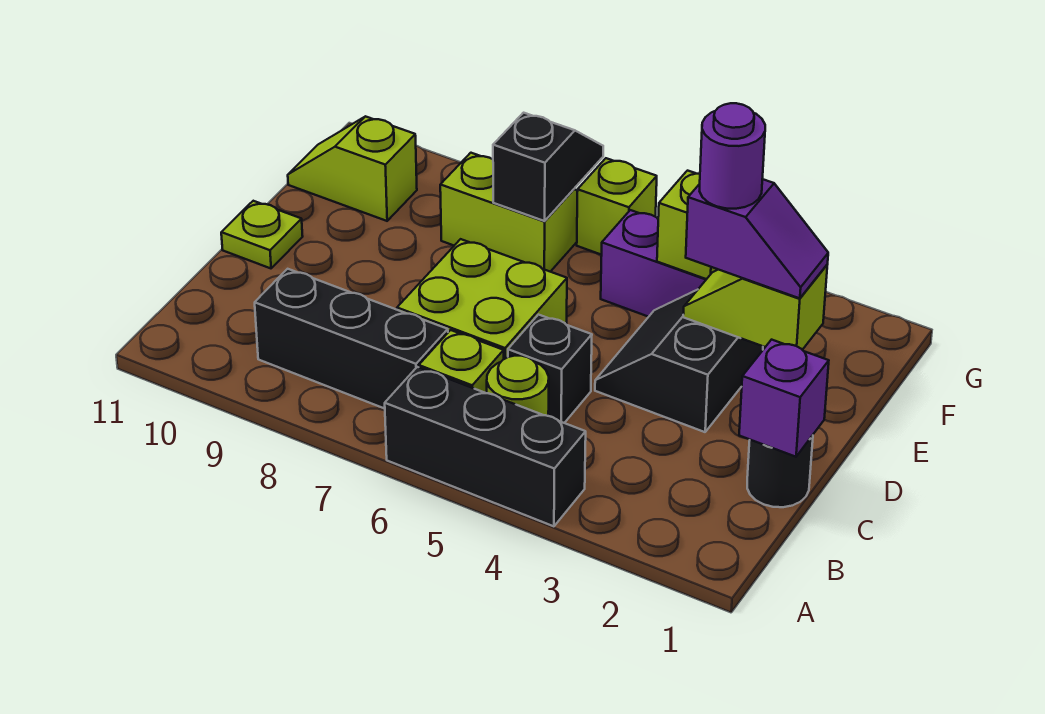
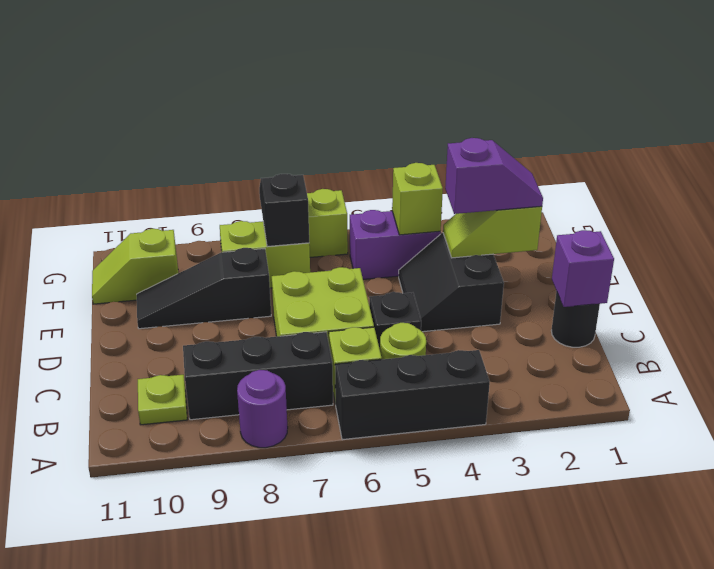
lime plate D11 level 1 -> lime plate B10 level 1
purple round brick E3 level 4 -> purple round brick A8 level 1
none -> black slope E8:E10 level 1 top 8

